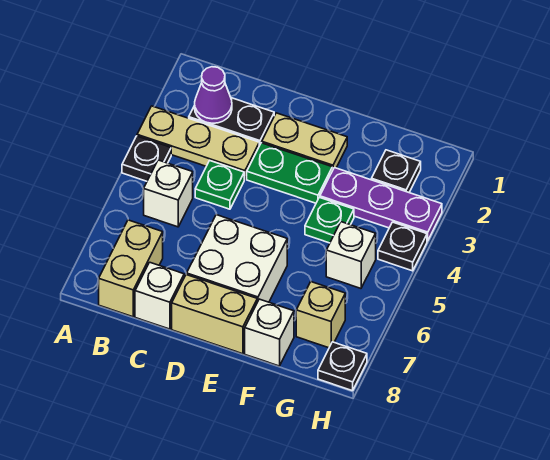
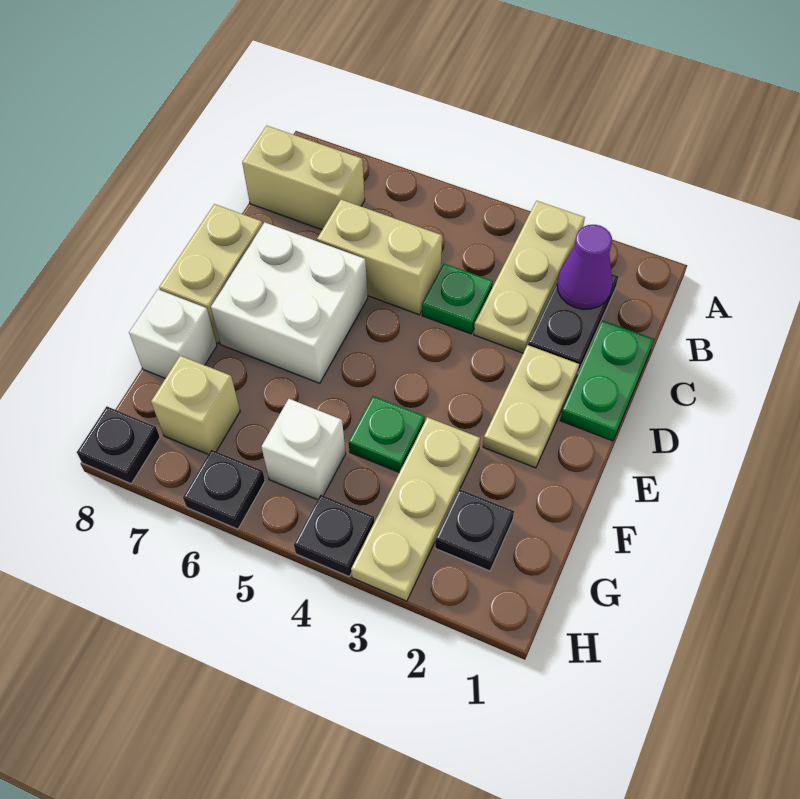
black plate A4 level 1 -> black plate H6 level 1
white brick B5 level 1 -> none
none -> tan brick C5:C6 level 1
white brick C8 level 1 -> none
green plate D3:E3 level 1 -> green plate C1:D1 level 1
purple plate F3:H3 level 1 -> tan plate F3:H3 level 1

